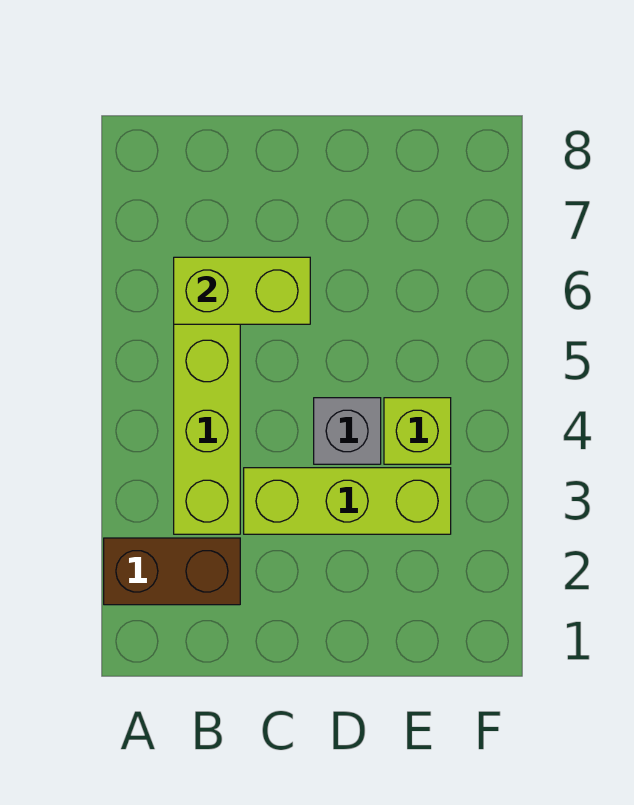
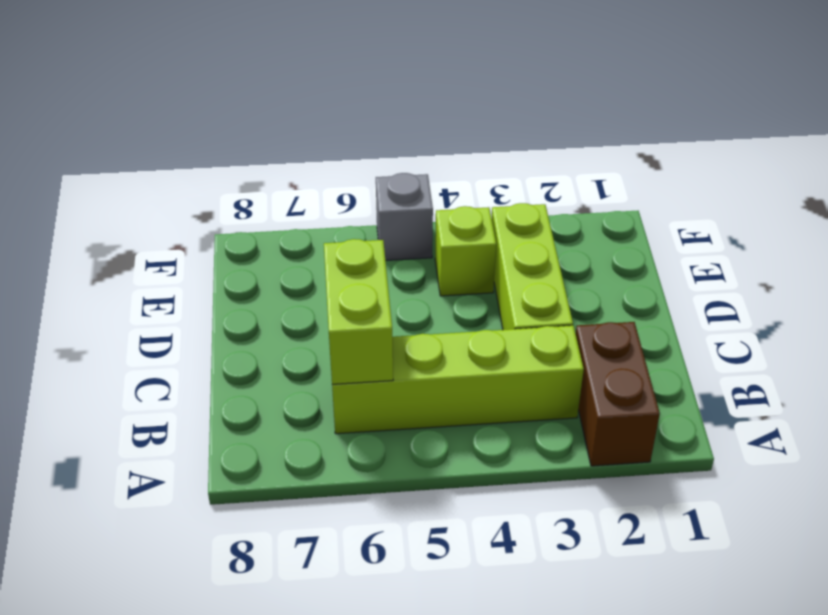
grey brick D4 level 1 -> grey brick F5 level 1

